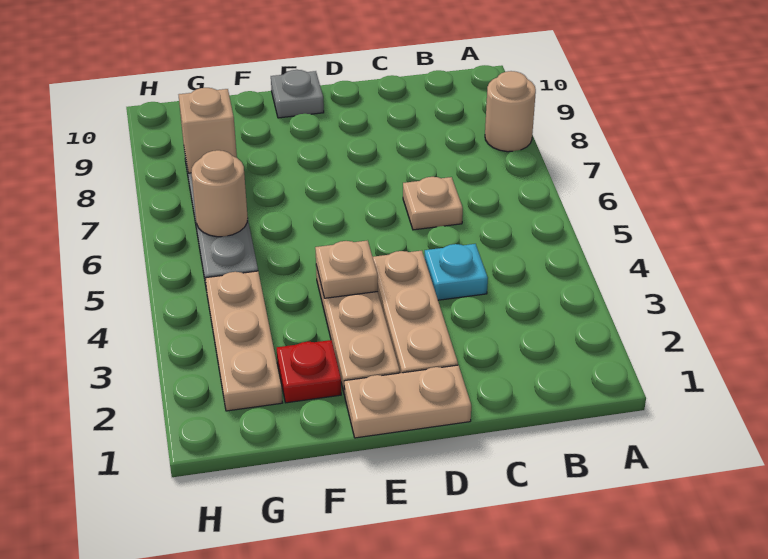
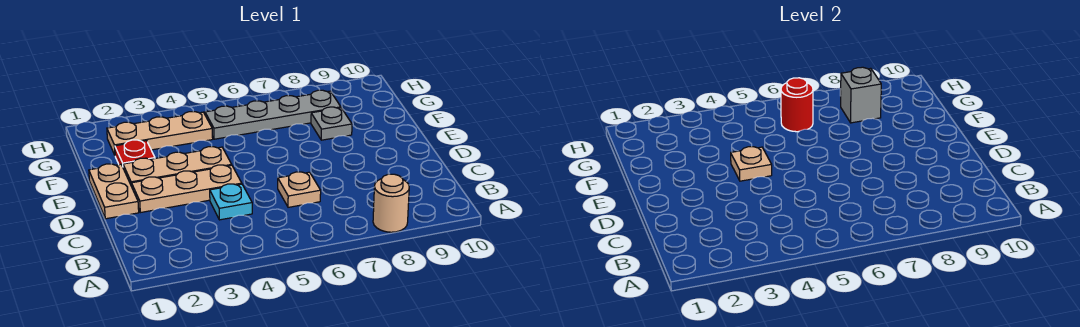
grey plate E10 level 1 -> grey plate F8 level 1
tan round brick G6 level 2 -> red round brick G6 level 2
tan brick G8 level 2 -> grey brick G8 level 2

